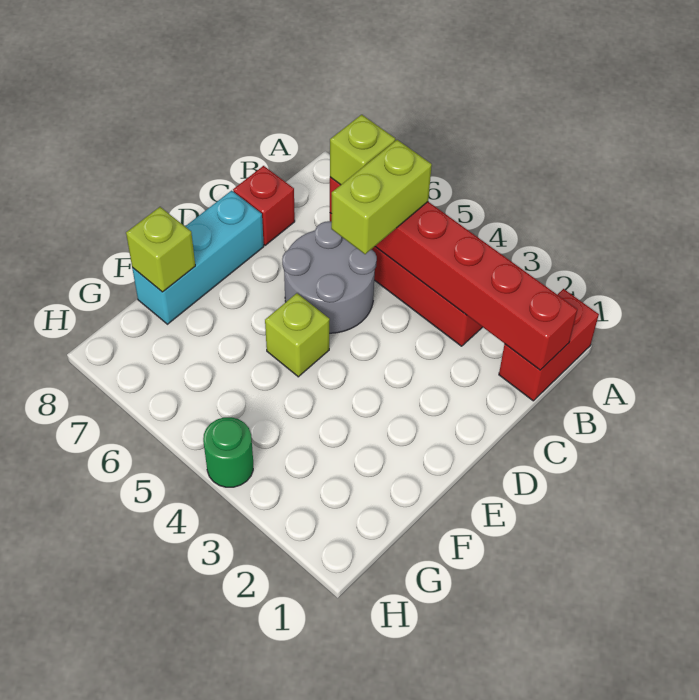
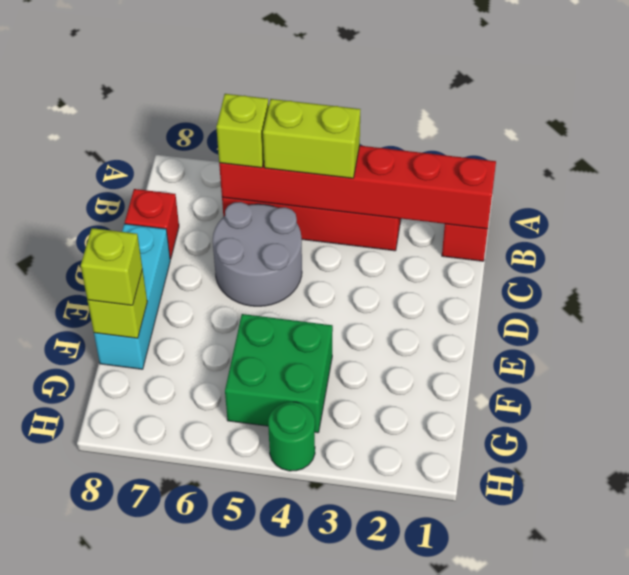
lime brick B5:C5 level 3 -> lime brick B4:B5 level 3
lime brick E5 level 1 -> lime brick F8 level 3
none -> green brick F4:G5 level 1

